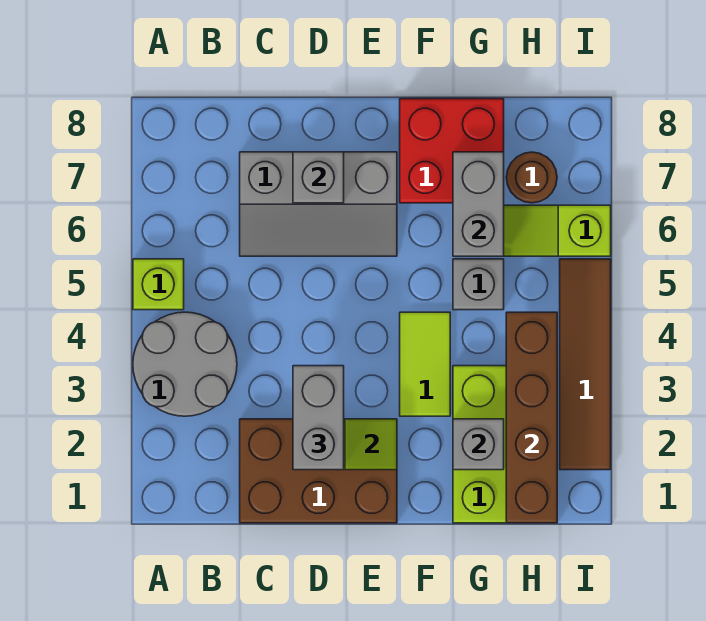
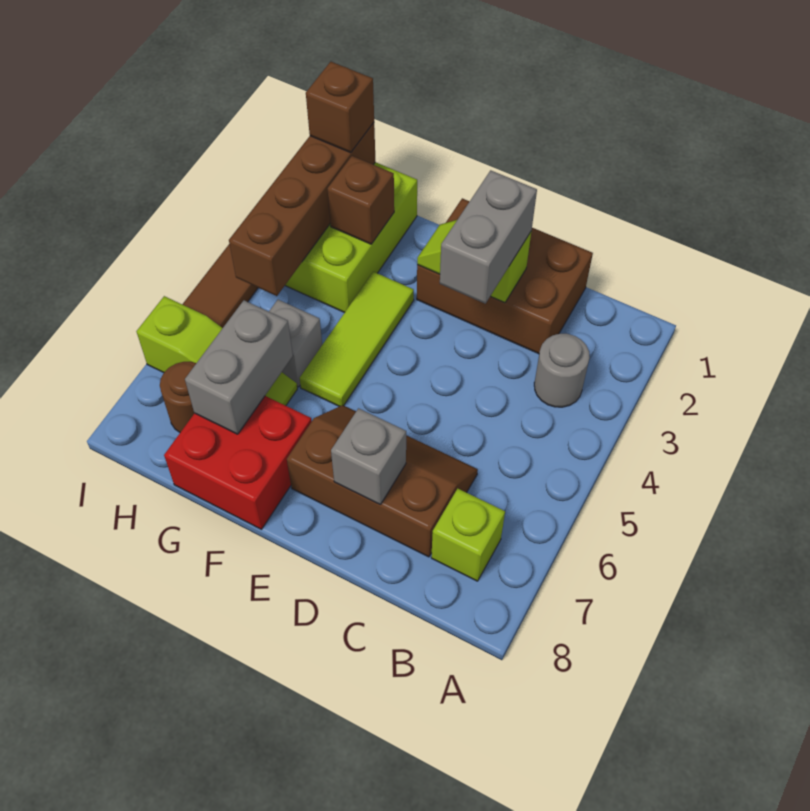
grey round brick A3:B4 level 1 -> grey round brick B3 level 1
lime brick A5 level 1 -> lime brick B7 level 1
grey slope C6:E7 level 1 top 7 -> brown slope C6:E7 level 1 top 7
lime tile F3:F4 level 1 -> lime tile F3:F5 level 1
grey brick G2 level 2 -> brown brick G2 level 2
none -> brown brick H1 level 3

